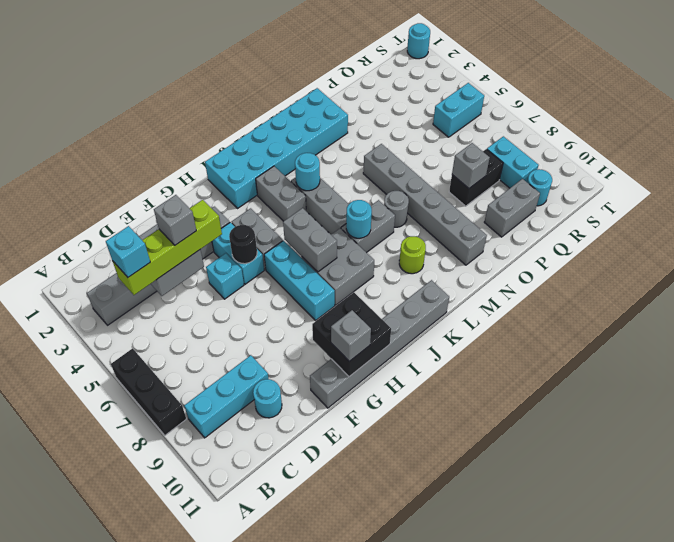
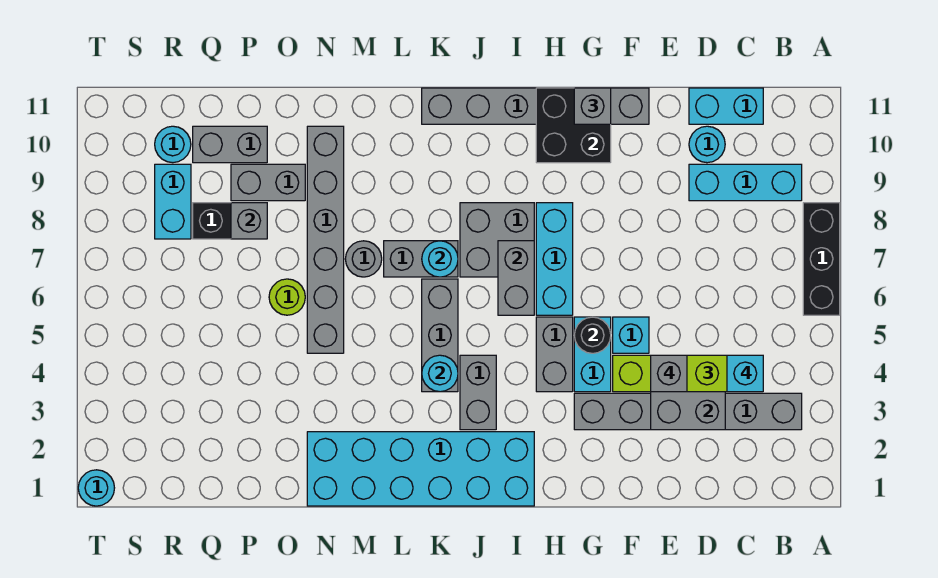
lime round brick L9 level 1 -> lime round brick O6 level 1
none -> grey brick O9:P9 level 1
cyan brick R5:S5 level 1 -> cyan brick C11:D11 level 1

